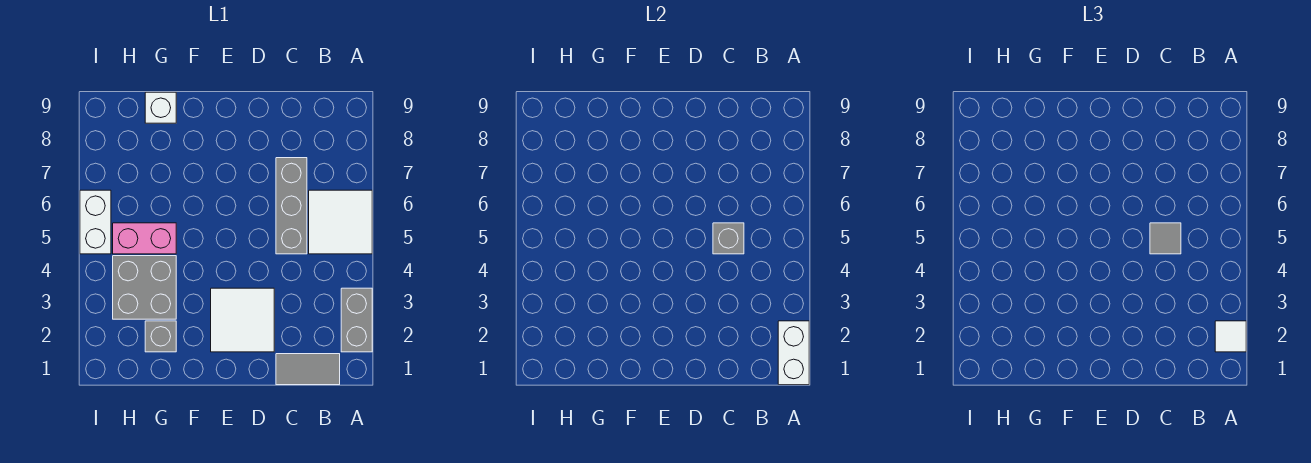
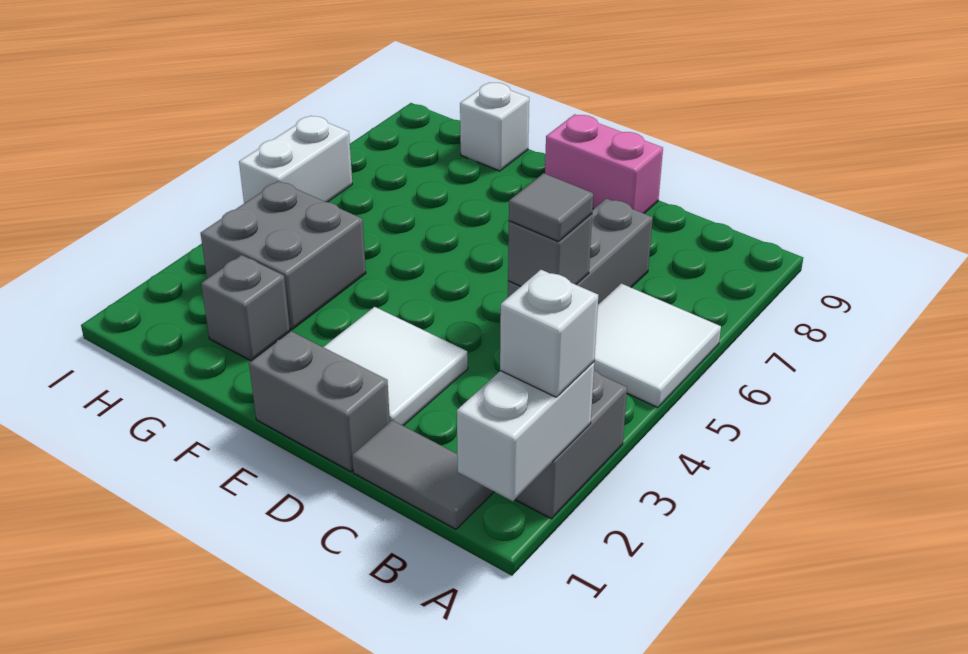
white tile A2 level 3 -> white brick A2 level 3
none -> grey brick D1:E1 level 1
pink brick G5:H5 level 1 -> pink brick D9:E9 level 1

